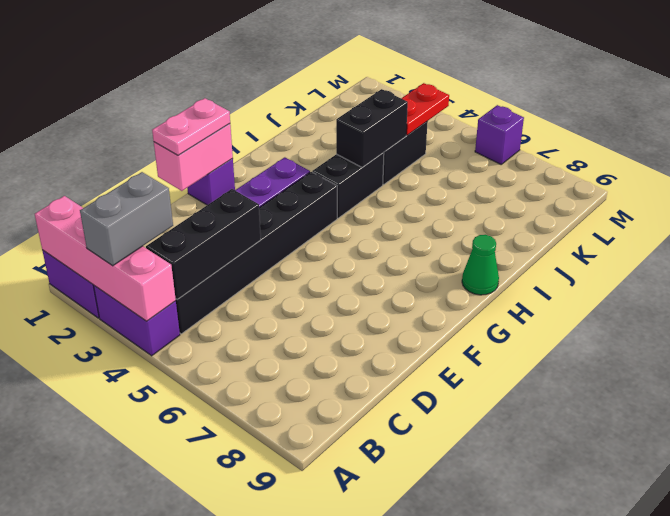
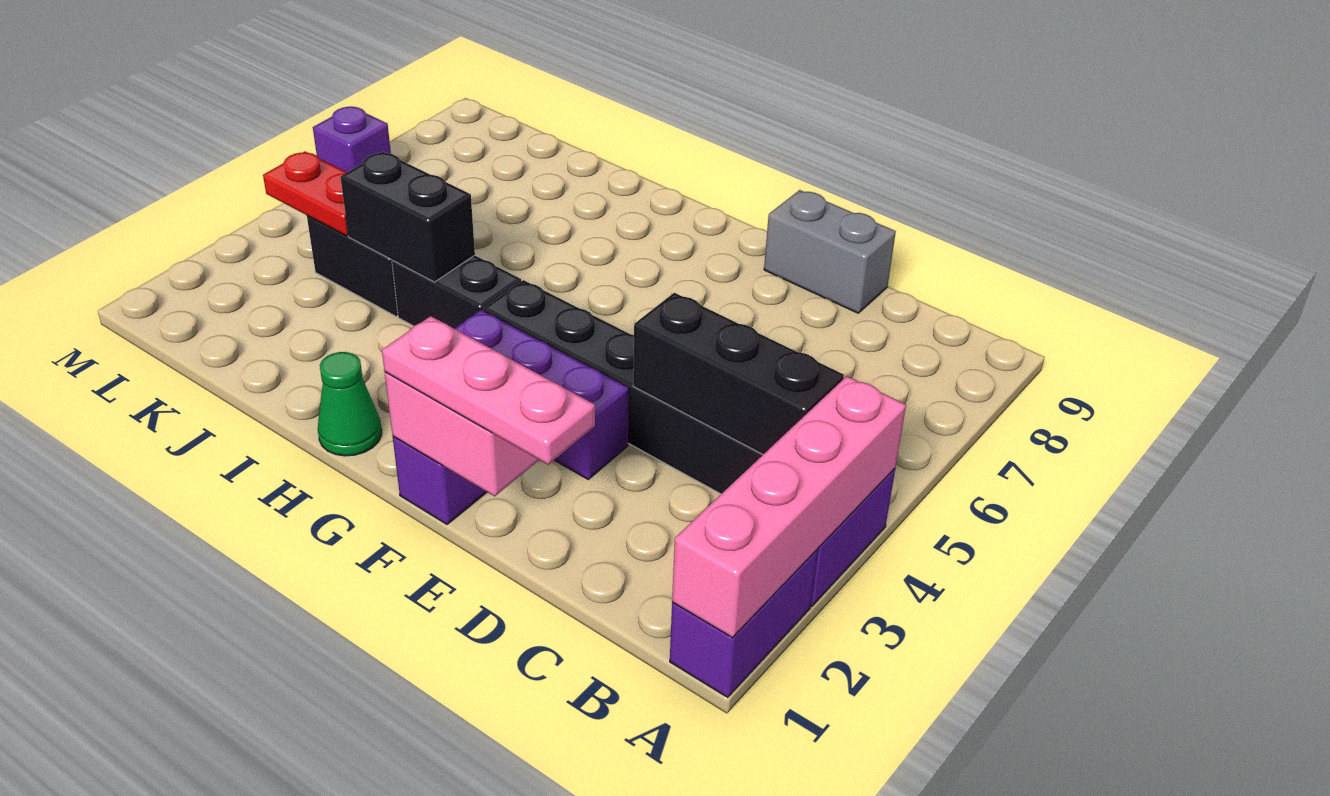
grey brick A3:B3 level 3 -> grey brick D9:E9 level 1
pink plate E1:F1 level 3 -> pink plate D1:F1 level 3
green cone H9 level 1 -> green cone H1 level 1

